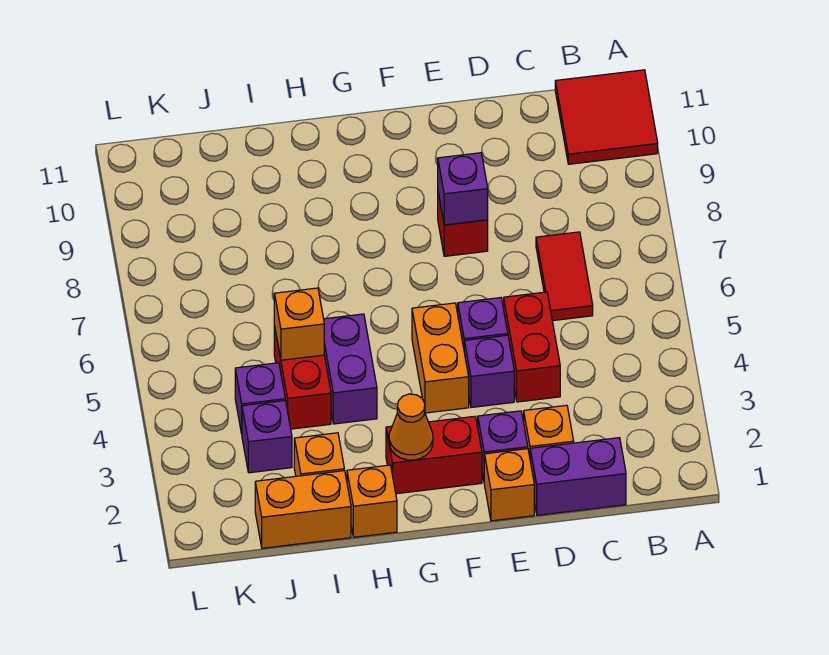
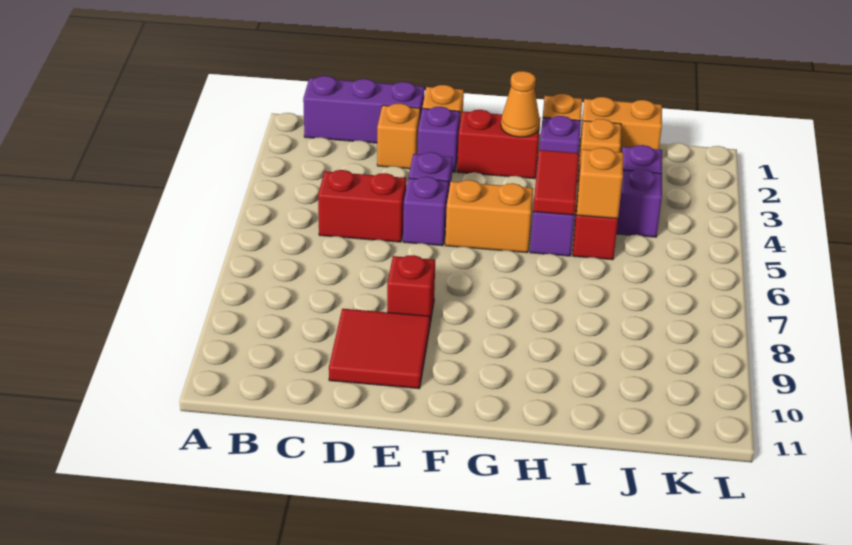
red tile A10:B11 level 1 -> red tile D9:E10 level 1
purple brick C1:D1 level 1 -> purple brick B1:D1 level 1
red tile C6:C7 level 1 -> red tile H4:H5 level 2
red brick D4:D5 level 1 -> red brick C5:D5 level 1
purple brick E8 level 2 -> purple brick H2 level 1
orange brick F4:F5 level 1 -> orange brick F5:G5 level 1

